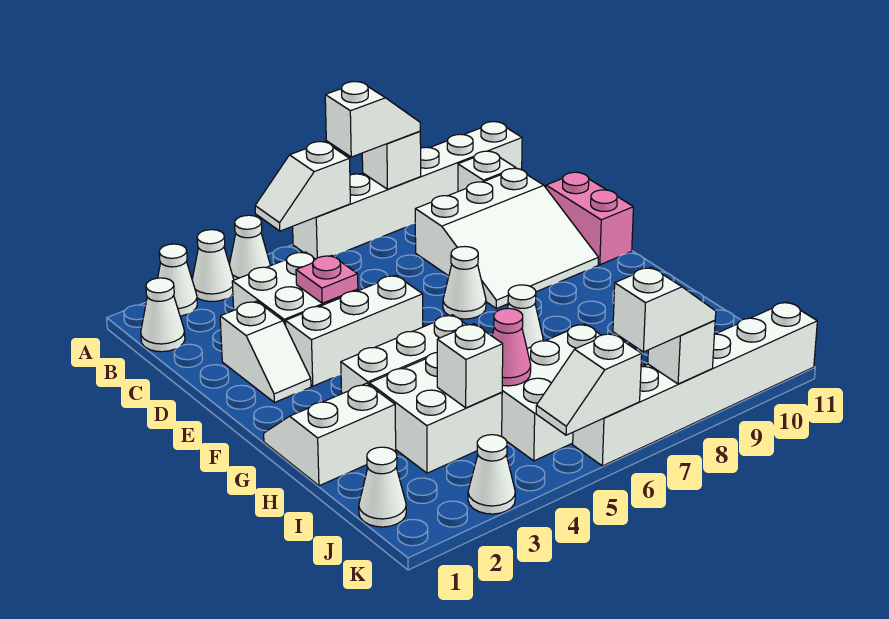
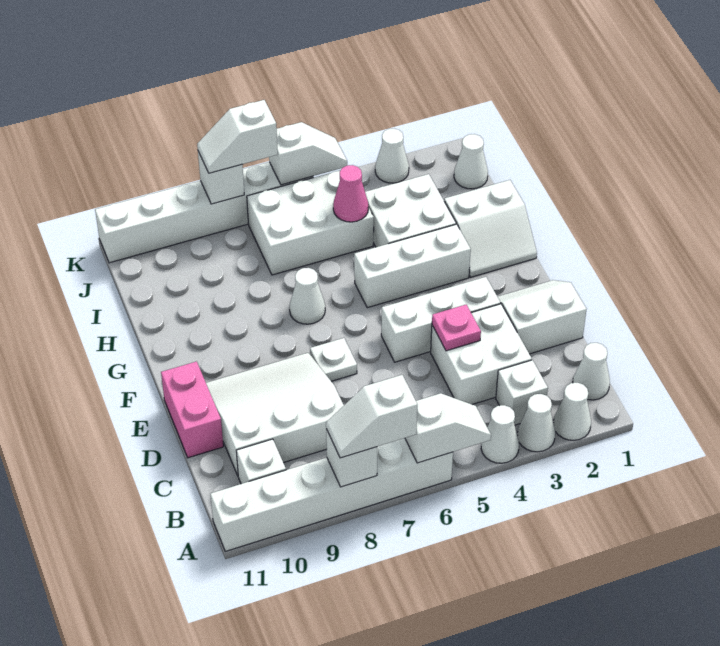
white slope D2:E2 level 1 top D -> white slope D1:E2 level 1 top D
white cone E7 level 1 -> white plate E7 level 1
white brick I4 level 2 -> white brick B3 level 1

